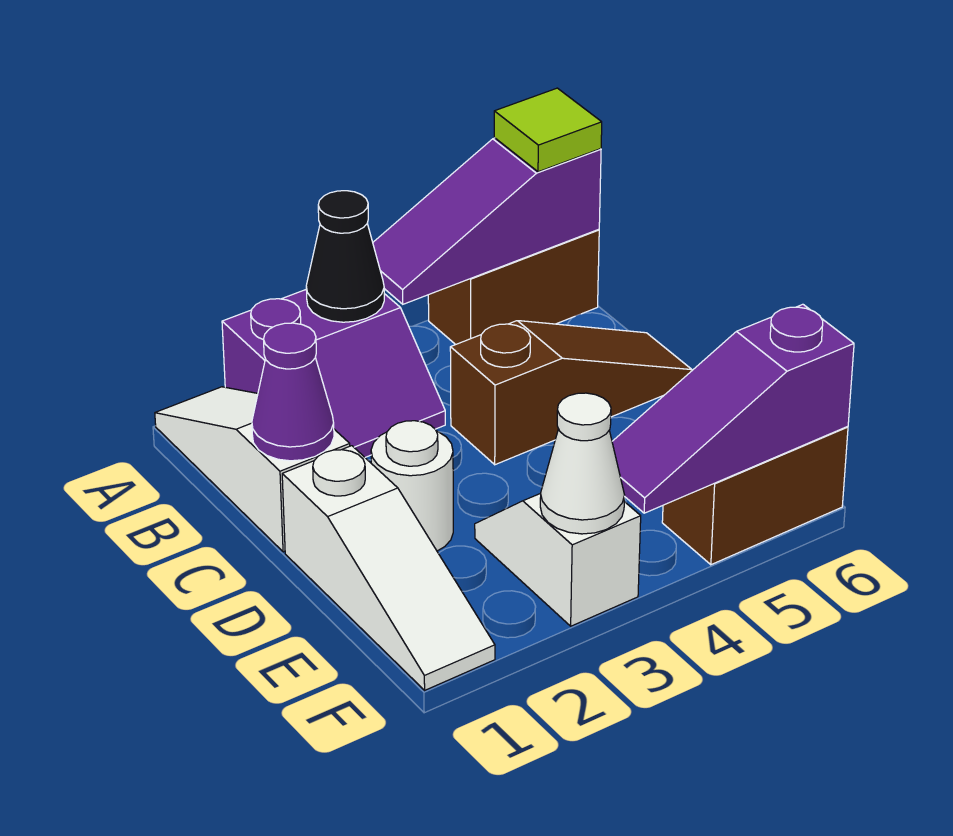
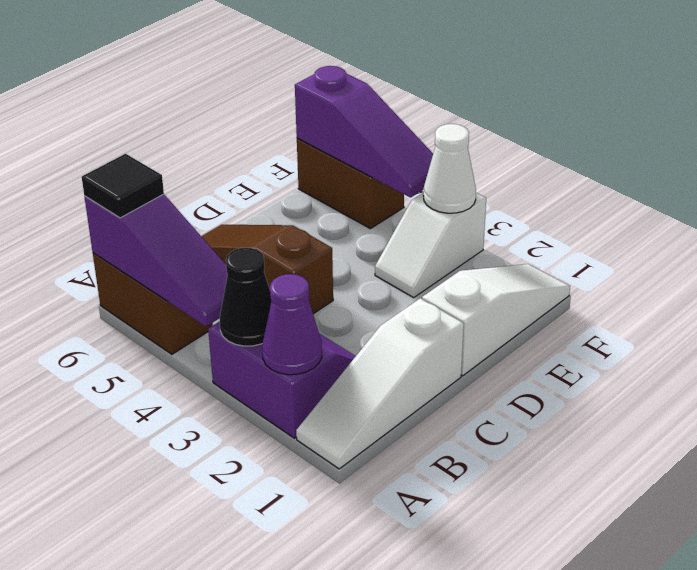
lime tile A6 level 3 -> black tile A6 level 3
purple cone C1 level 2 -> purple cone A2 level 2
white round brick D2 level 1 -> none

